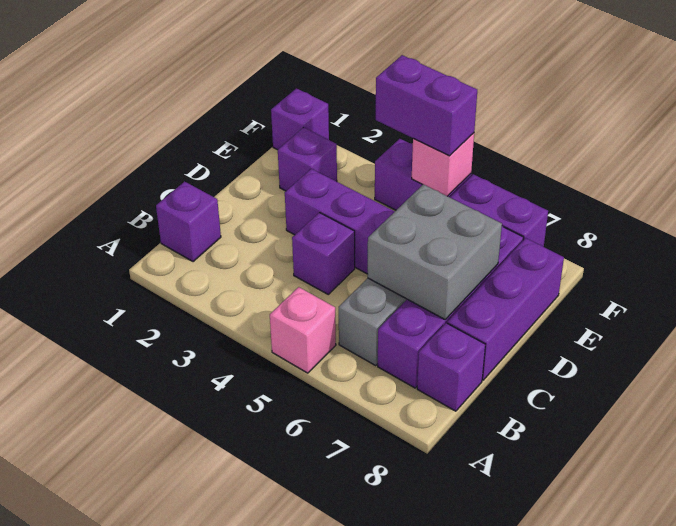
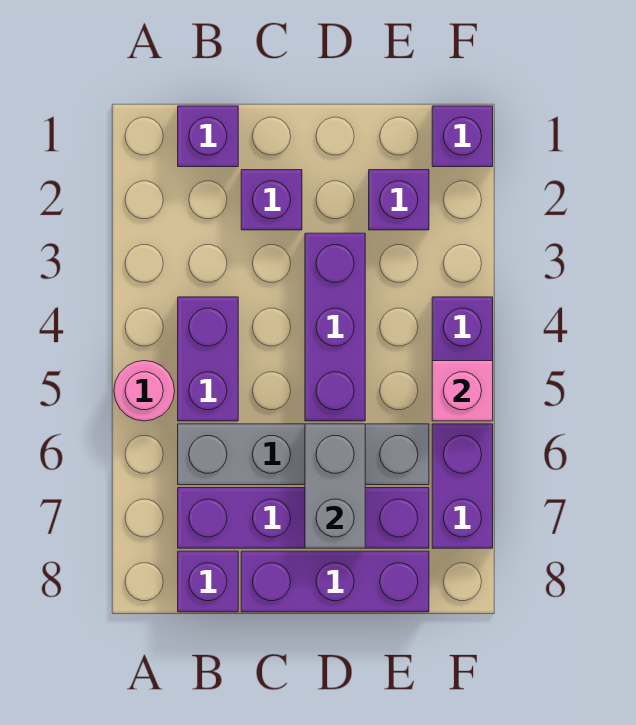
pink brick A5 level 1 -> pink round brick A5 level 1
purple brick C4 level 1 -> purple brick C2 level 1
grey brick C6:D7 level 2 -> grey brick D6:D7 level 2
purple brick F4:F5 level 3 -> purple brick B4:B5 level 1

